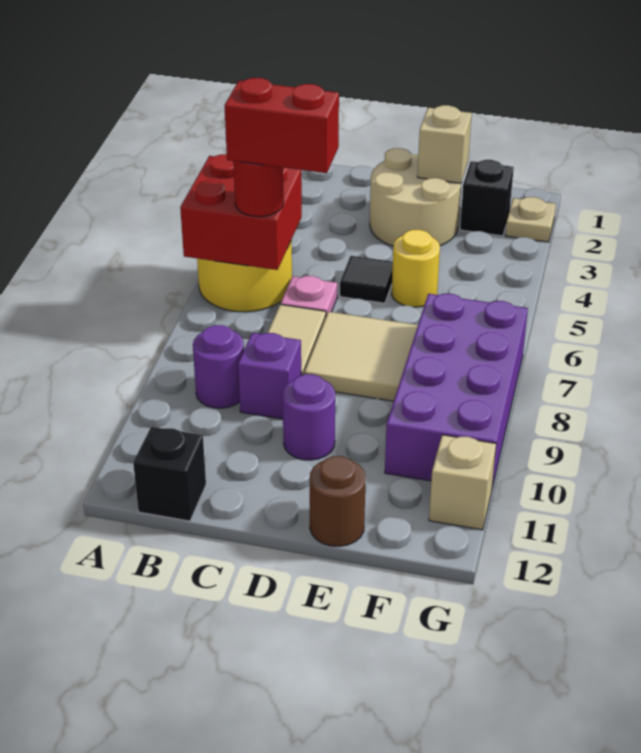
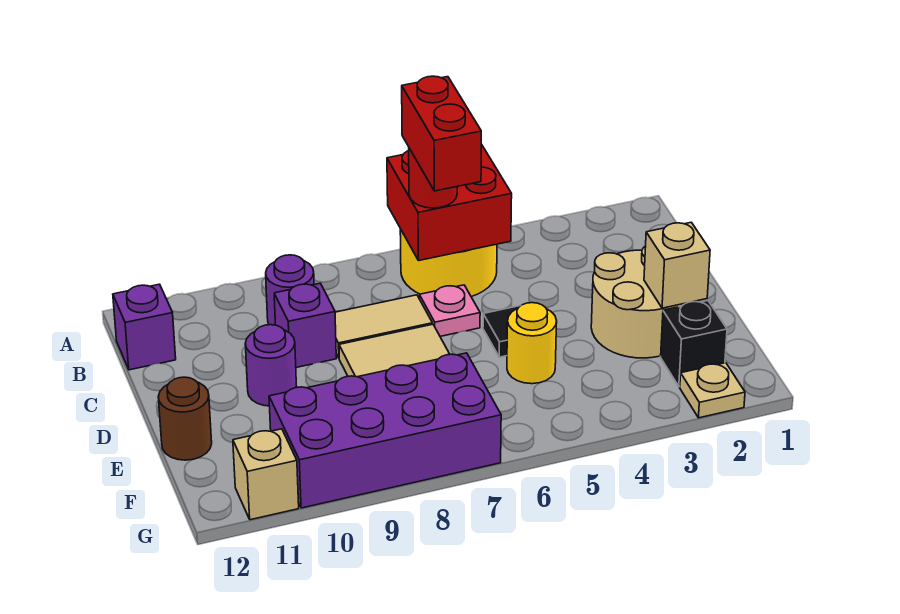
black brick B12 level 1 -> purple brick B12 level 1

